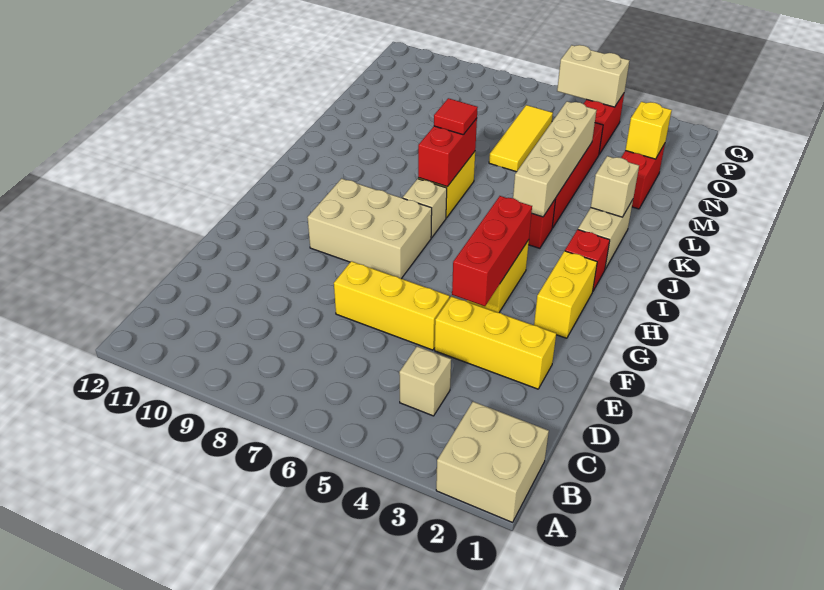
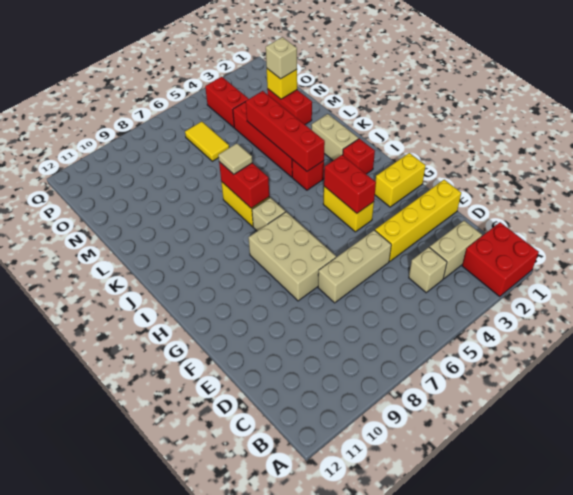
tan brick A1:B2 level 1 -> red brick A1:B2 level 1
yellow brick E2:E4 level 1 -> yellow brick E1:E4 level 1
yellow brick E5:E7 level 1 -> tan brick E5:E7 level 1
red brick F4:H4 level 2 -> red brick G4:H4 level 2
yellow brick G2:H2 level 1 -> yellow brick G1:G2 level 1
tan brick G7:H9 level 1 -> tan brick F7:H8 level 1
tan brick J4:M4 level 2 -> red brick J4:M4 level 2
tan brick K2 level 2 -> tan brick N2 level 3
red tile K7 level 3 -> tan tile K7 level 3
yellow tile M6:O6 level 1 -> yellow tile N6:O6 level 1
tan brick P4:P5 level 2 -> tan brick C2:C3 level 1

